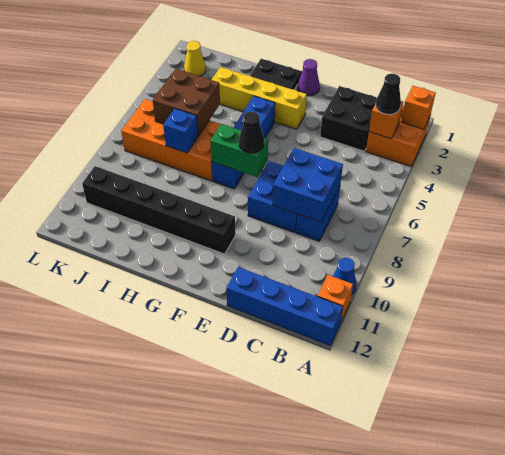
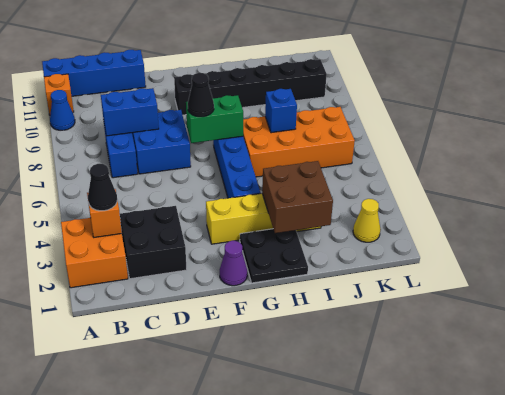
orange brick A2 level 2 -> none
blue brick C7:D8 level 2 -> blue brick C8:D8 level 2
brown brick I5:J6 level 2 -> brown brick H2:I3 level 2

